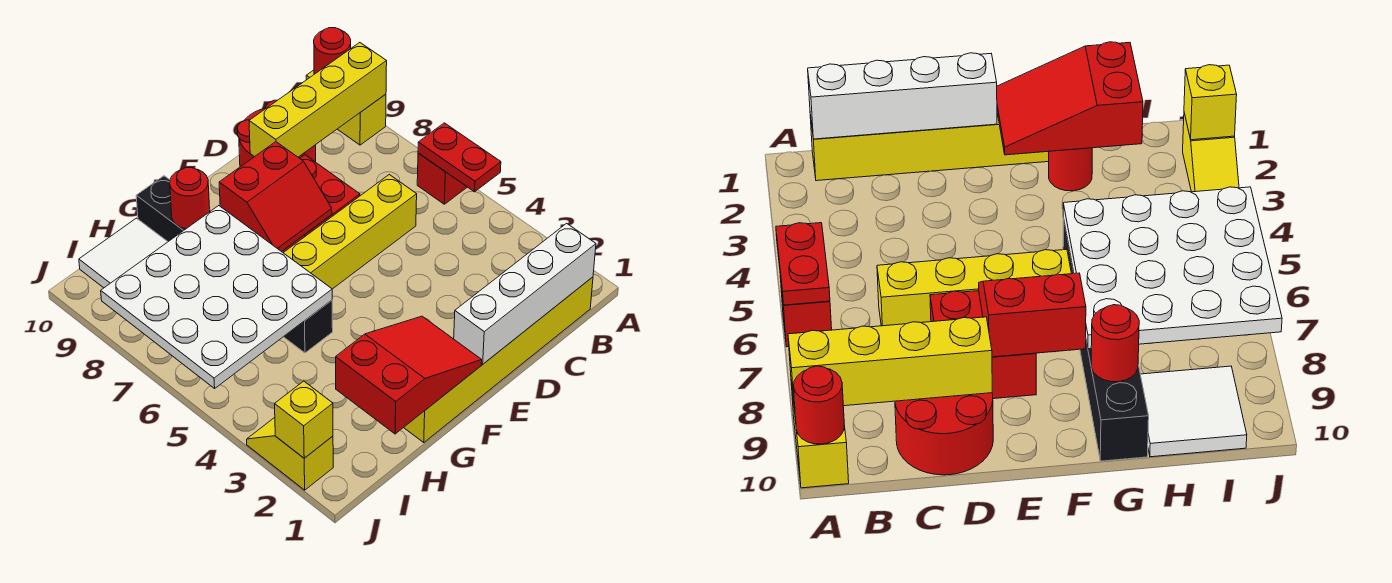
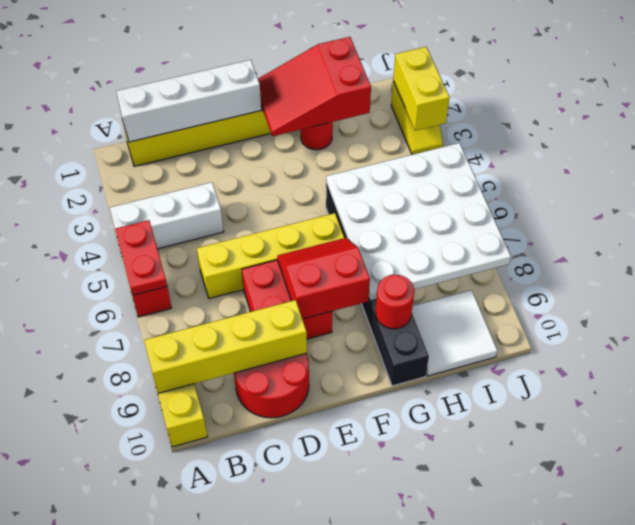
none -> white brick A4:C4 level 1
red round brick A10 level 2 -> none
yellow brick J2 level 2 -> yellow brick J2:J3 level 2

